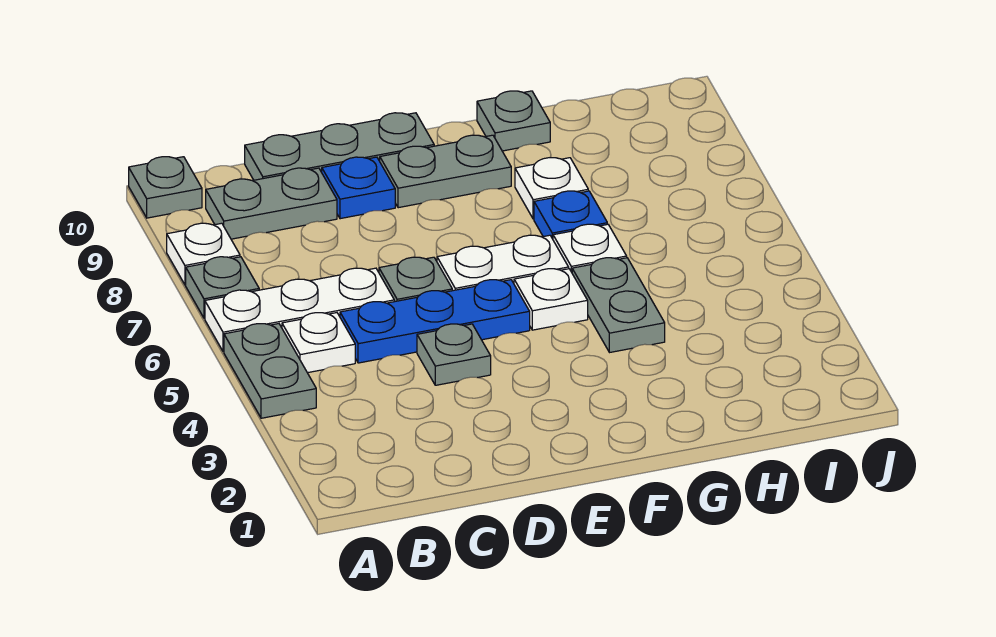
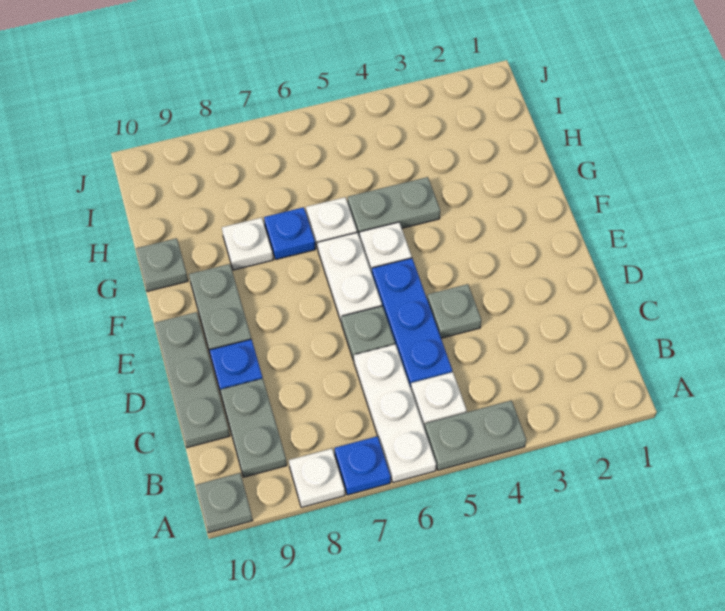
grey plate A7 level 1 -> blue plate A7 level 1

